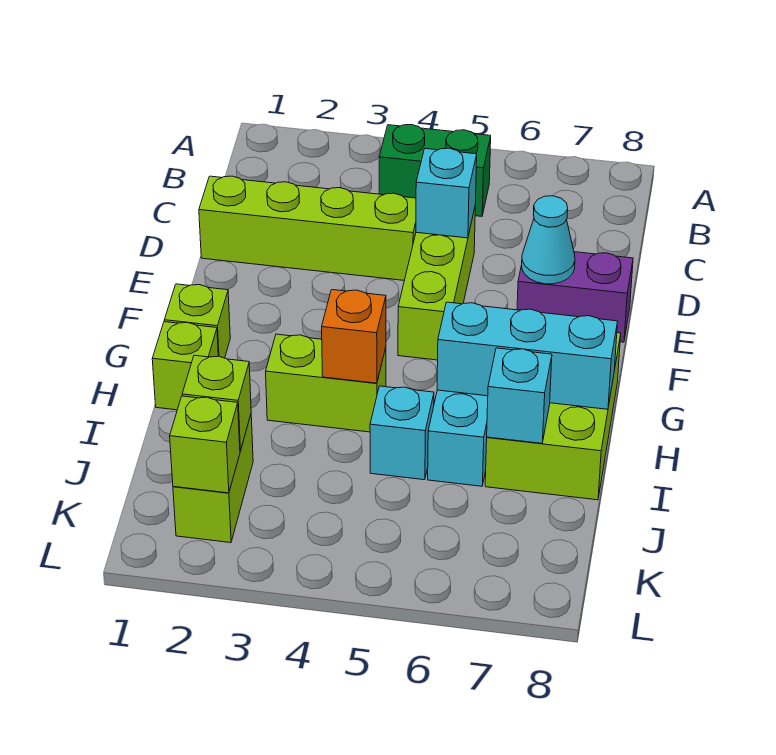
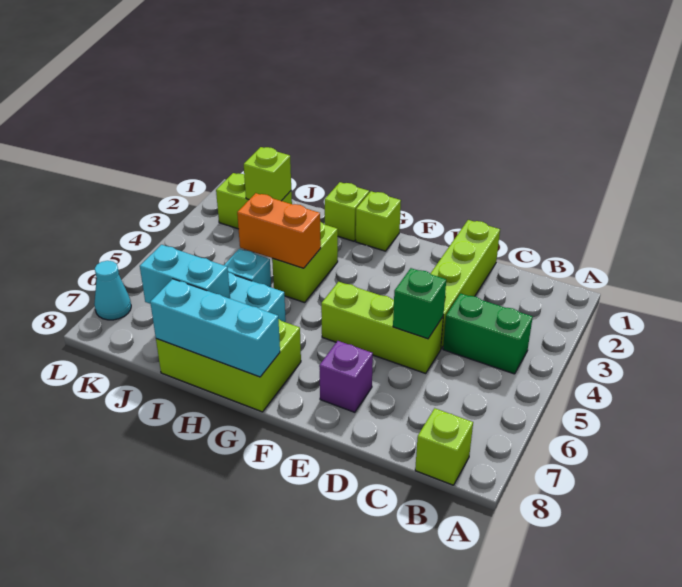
green brick B4:B5 level 1 -> green brick B4:C4 level 1
cyan brick D5 level 2 -> green brick D5 level 2
purple brick E7:E8 level 1 -> purple brick E7 level 1
cyan cone E7 level 2 -> cyan cone L7 level 1
orange brick H4 level 2 -> orange brick H4:I4 level 2
cyan brick H6:H8 level 2 -> cyan brick G8:I8 level 2
cyan brick I7 level 2 -> cyan brick I7:J7 level 2
lime brick K2 level 2 -> lime brick B8 level 1

